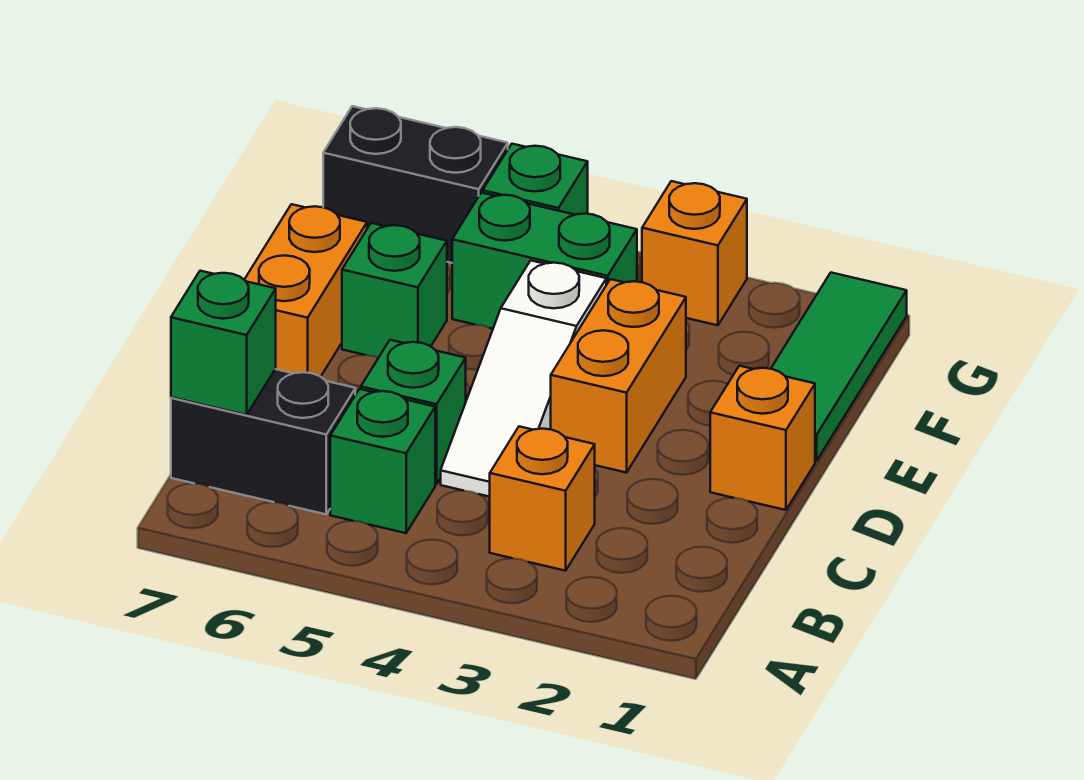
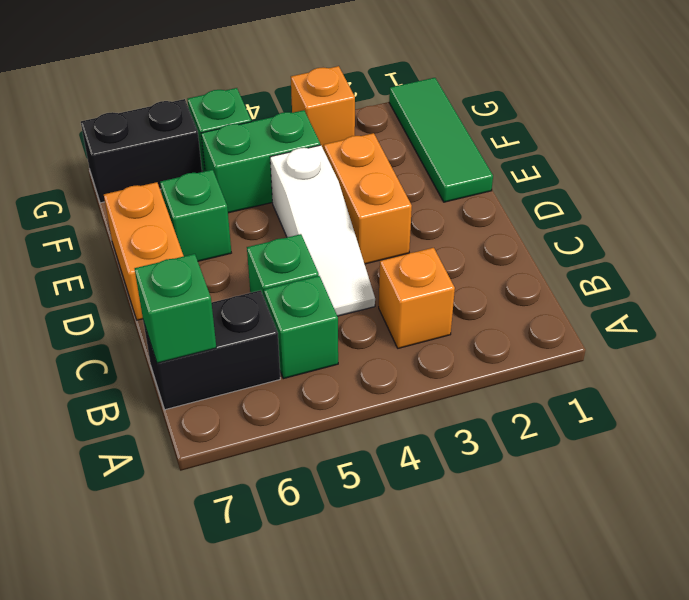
orange brick D1 level 1 -> none

